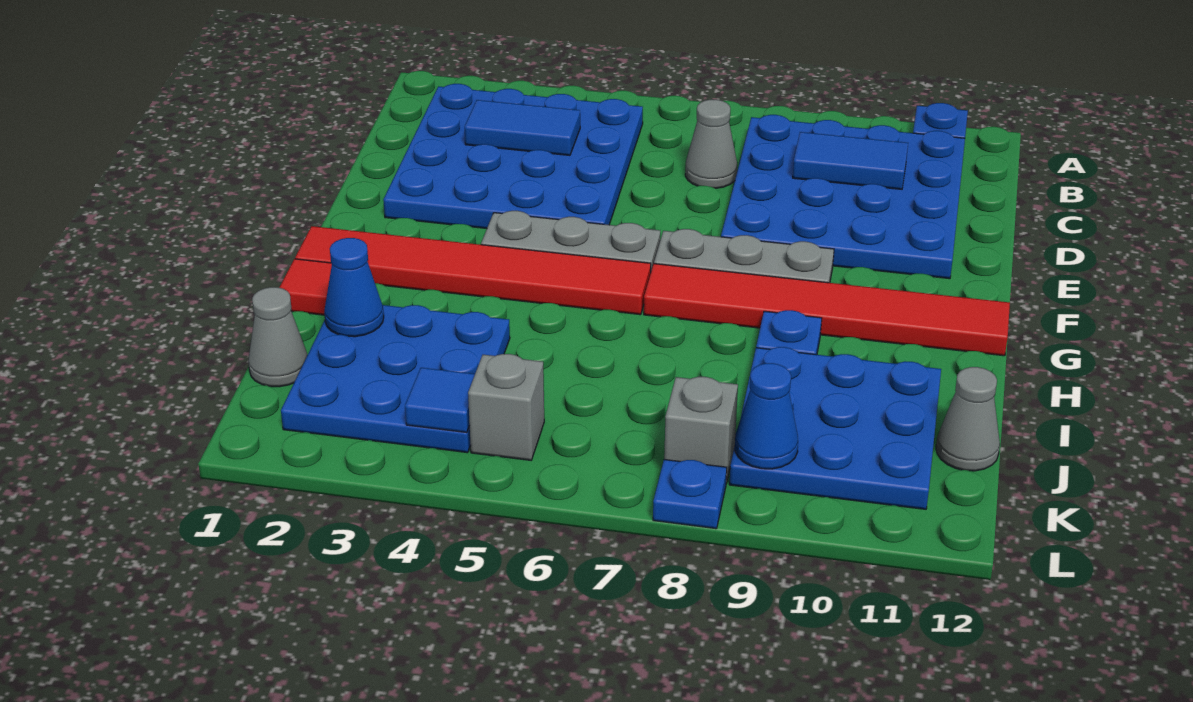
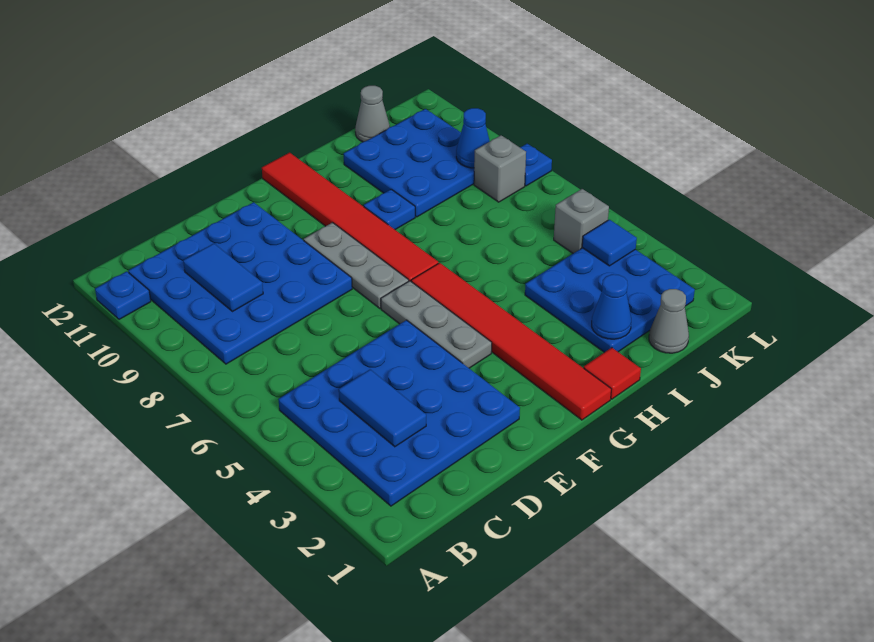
grey cone C7 level 1 -> none

